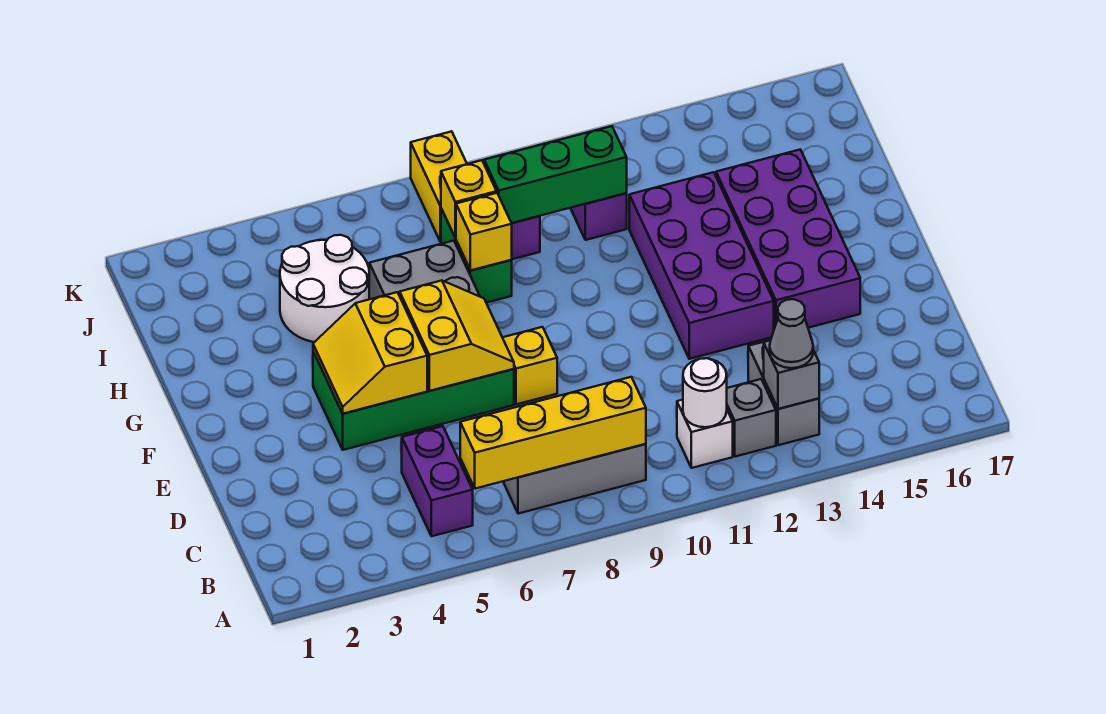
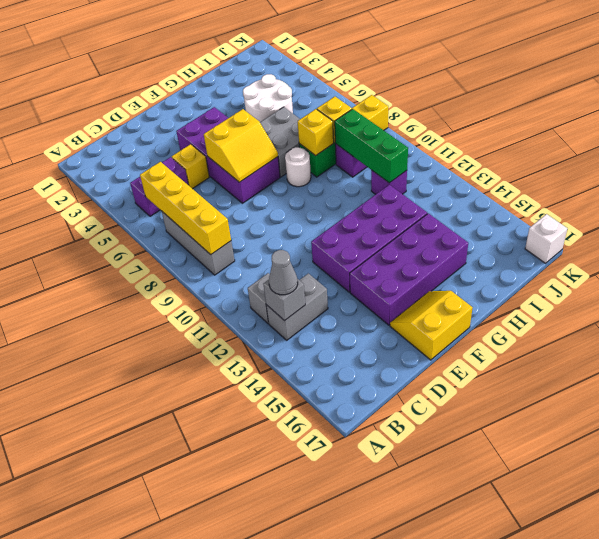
white brick B11 level 1 -> white brick K17 level 1
white round brick B11 level 2 -> white round brick G8 level 1
green brick E4:F7 level 1 -> purple brick E4:F7 level 1
yellow slope E4:F5 level 2 top 5 -> yellow slope E16:F17 level 1 top 17
yellow brick E8 level 1 -> yellow brick D5 level 1

